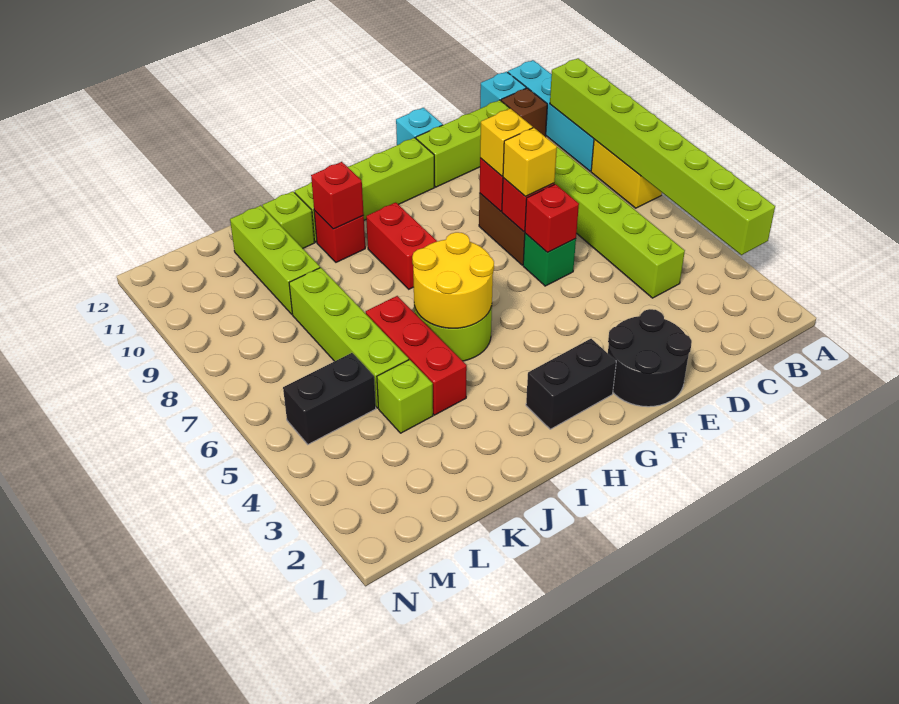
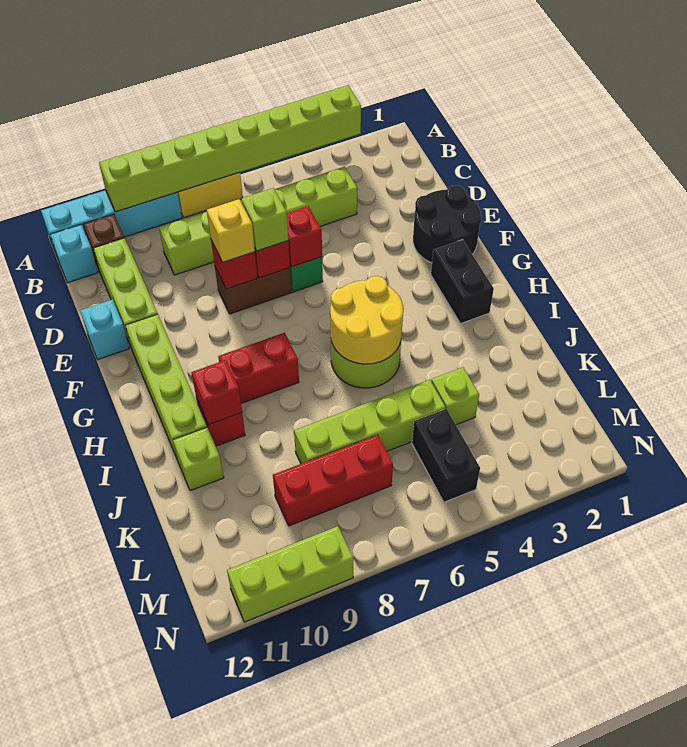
yellow brick E7 level 3 -> lime brick E7 level 3
red brick J4:J6 level 1 -> red brick L7:L9 level 1
lime brick K9:K11 level 1 -> lime brick N9:N11 level 1

